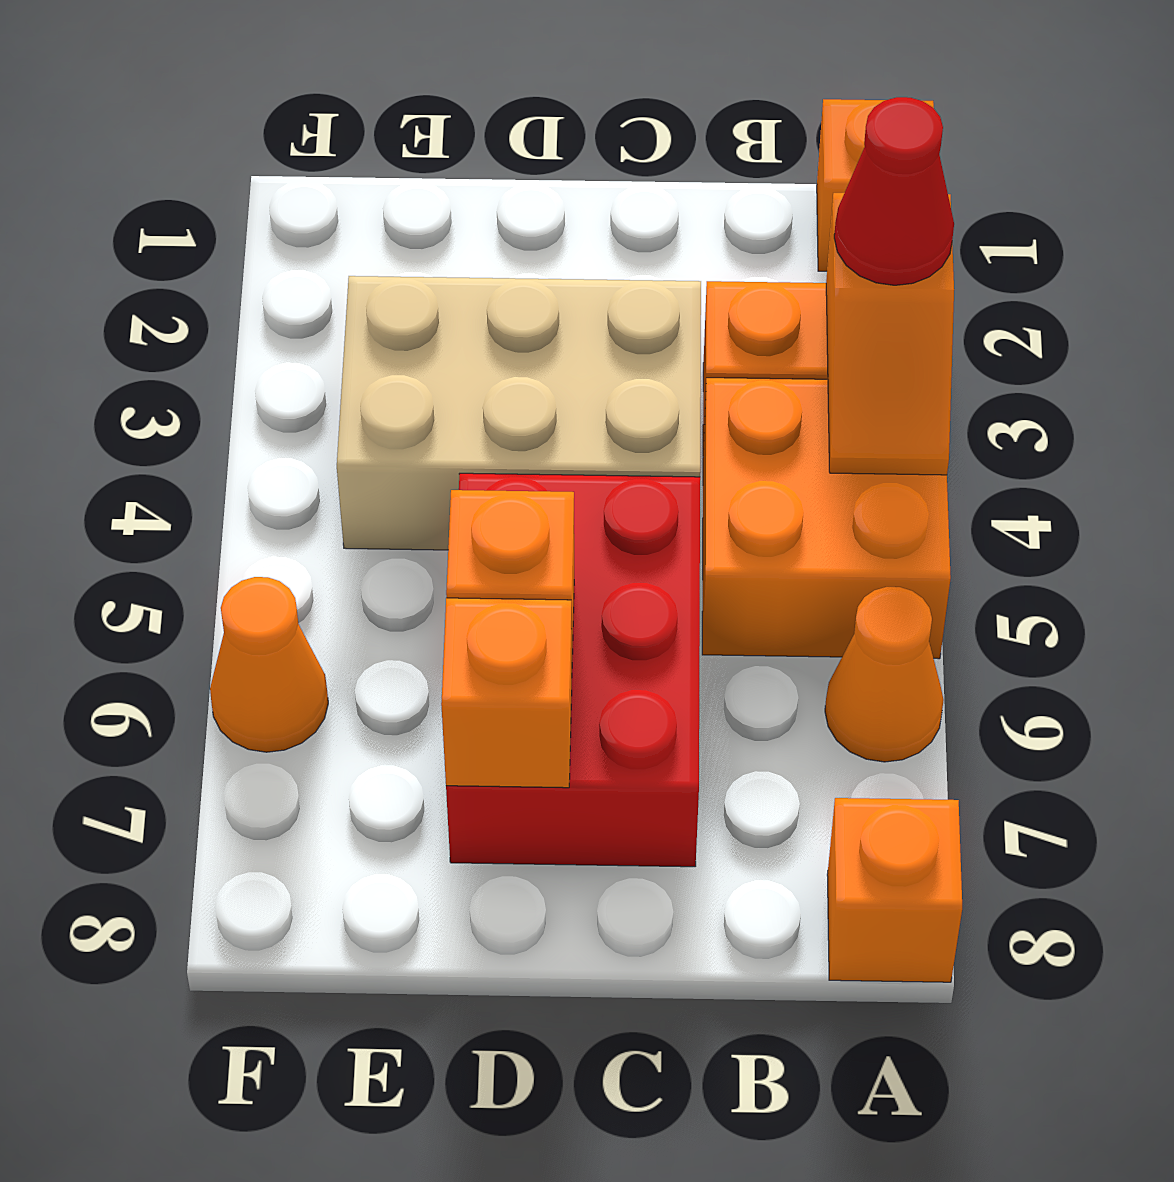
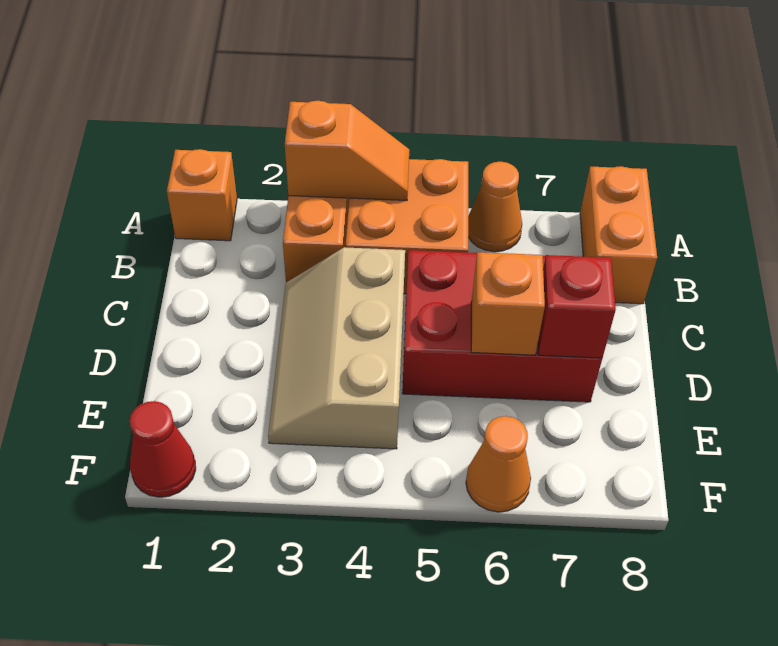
red cone A3 level 3 -> red cone F1 level 1
orange brick A8 level 1 -> orange brick A8:B8 level 1
tan brick C3:E4 level 1 -> tan slope C3:E4 level 1 top 4
orange brick D7 level 2 -> red brick D7 level 2

